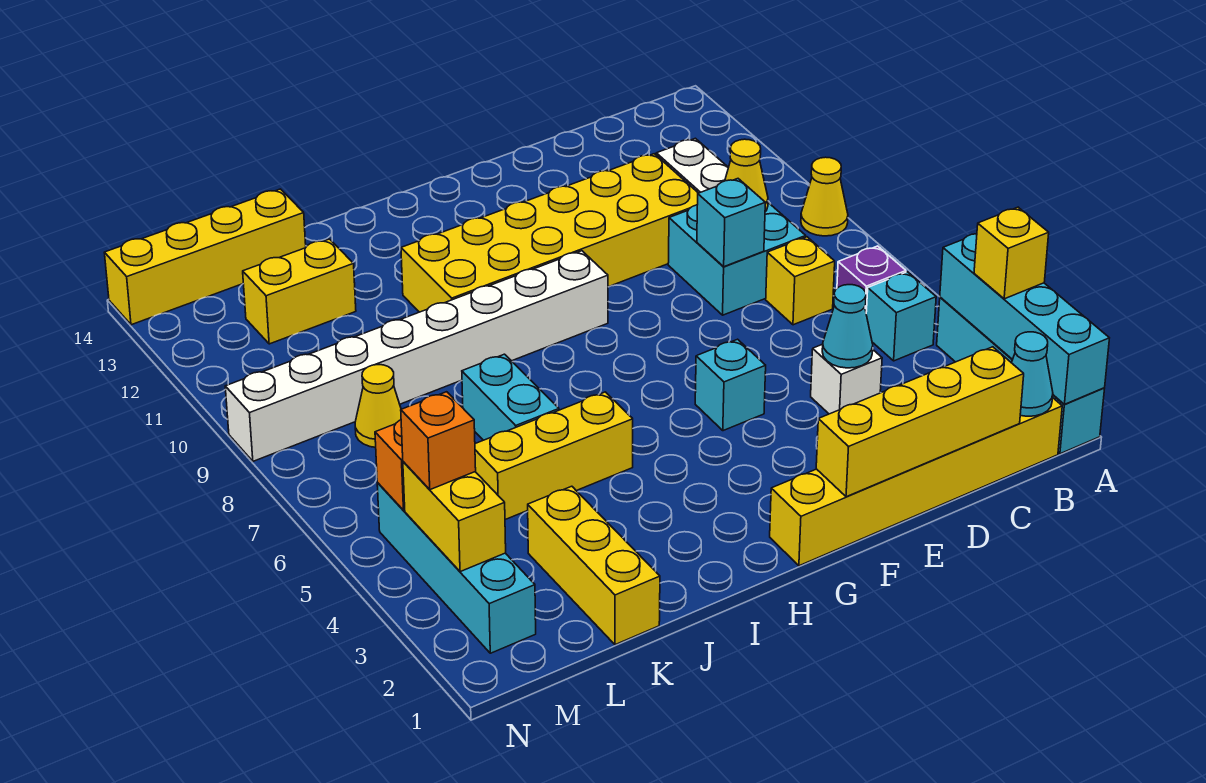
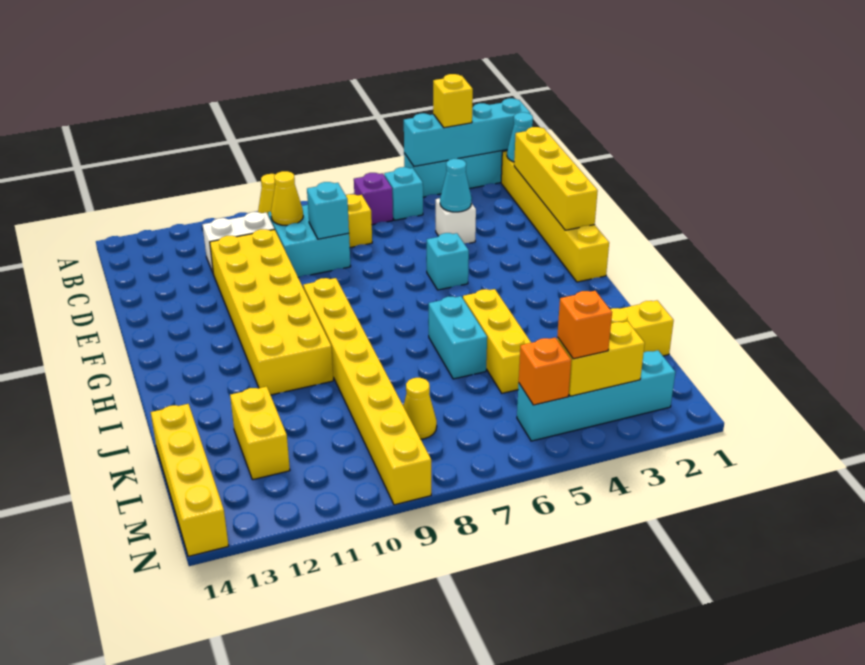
white brick G9:N9 level 1 -> yellow brick G9:N9 level 1
cyan brick J6:J7 level 1 -> cyan brick I6:J6 level 1

